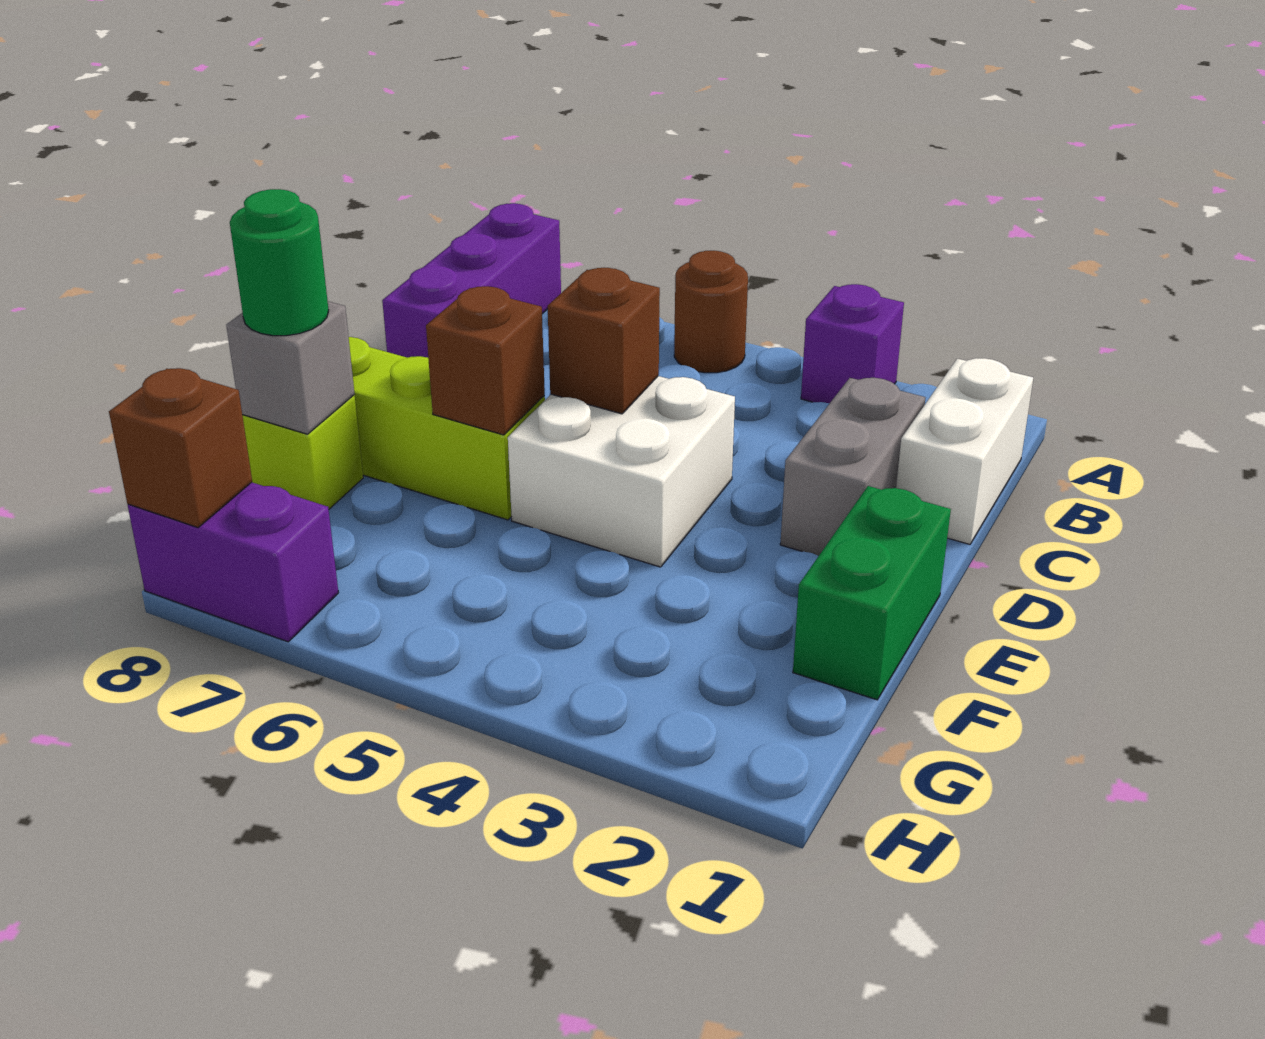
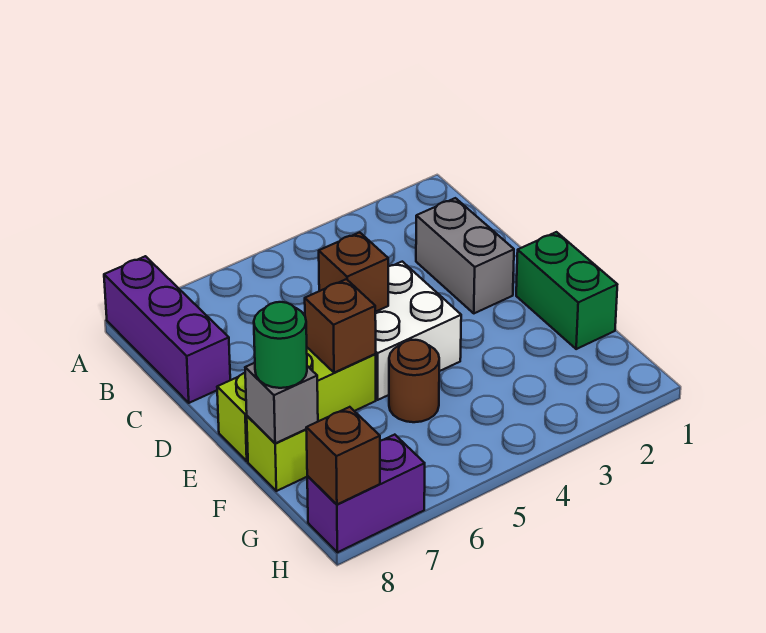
purple brick A3 level 1 -> none
brown round brick A5 level 1 -> brown round brick F5 level 1
white brick B1:C1 level 1 -> none

